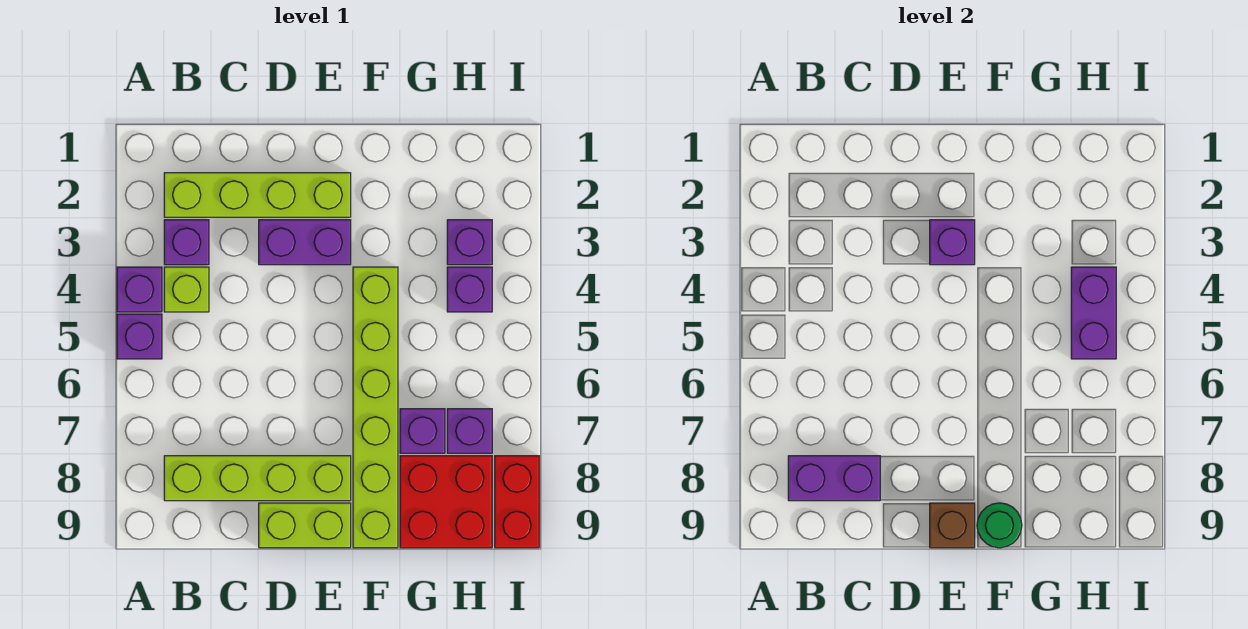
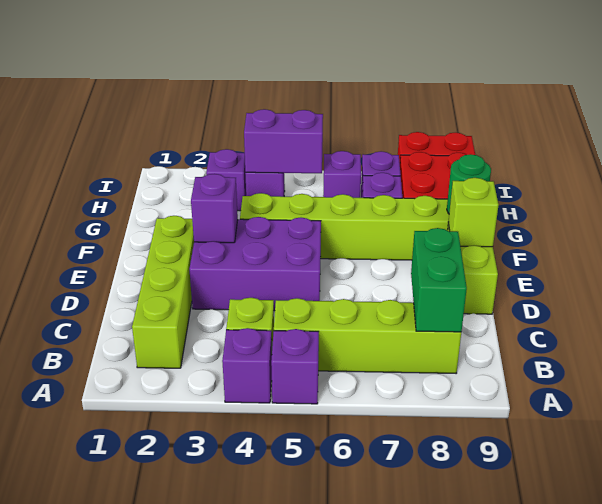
purple brick B3 level 1 -> purple brick H6 level 1
lime brick B8:E8 level 1 -> lime brick B5:B8 level 1
purple brick B8:C8 level 2 -> green brick B8:C8 level 2
purple brick D3:E3 level 1 -> purple brick D3:E5 level 1
brown brick E9 level 2 -> lime brick E9 level 2

